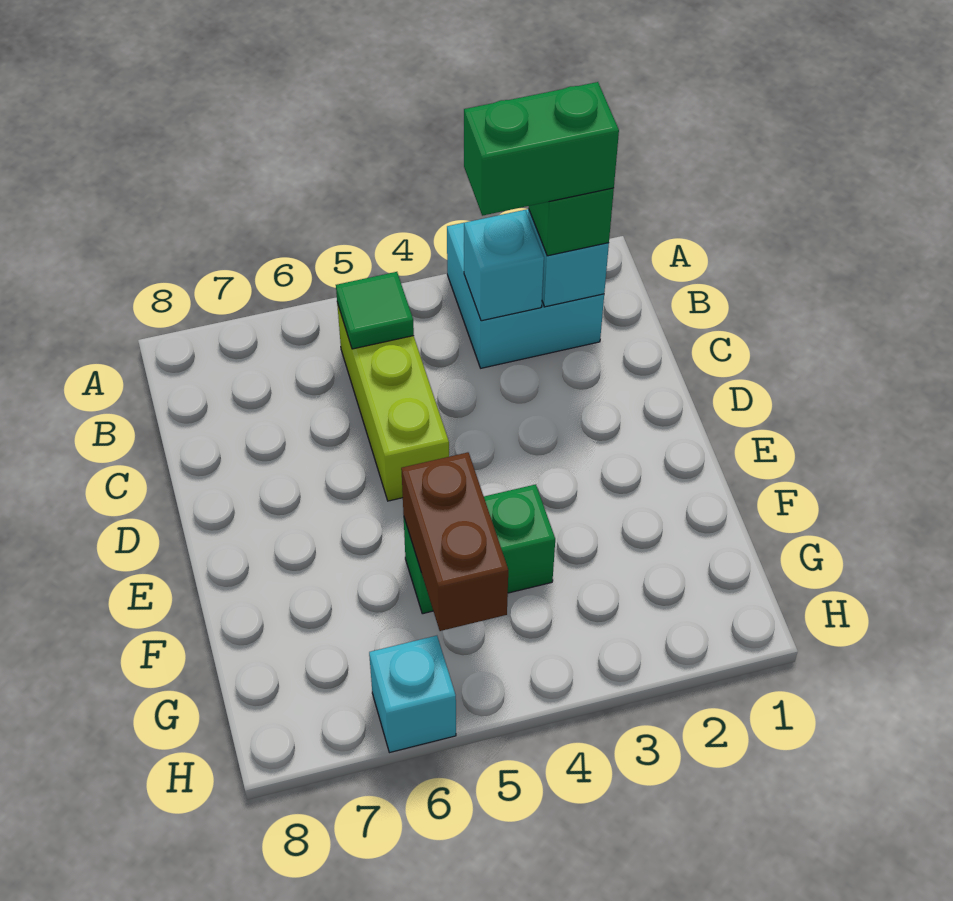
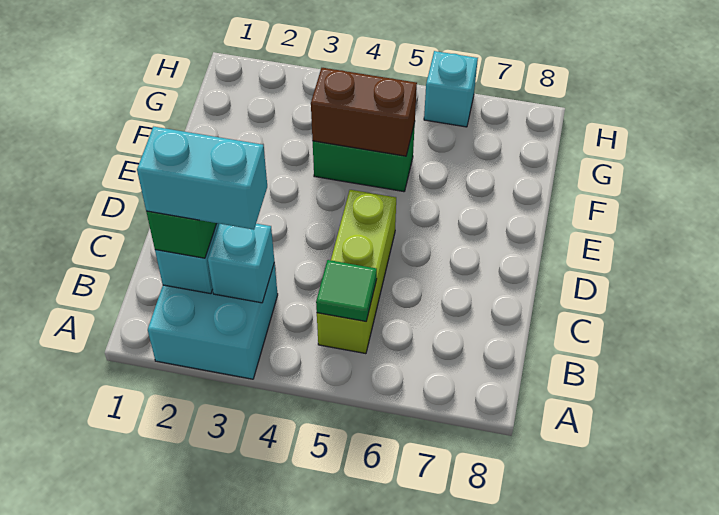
green brick B2:B3 level 4 -> cyan brick B2:B3 level 4
brown brick F5:G5 level 2 -> brown brick F4:F5 level 2

